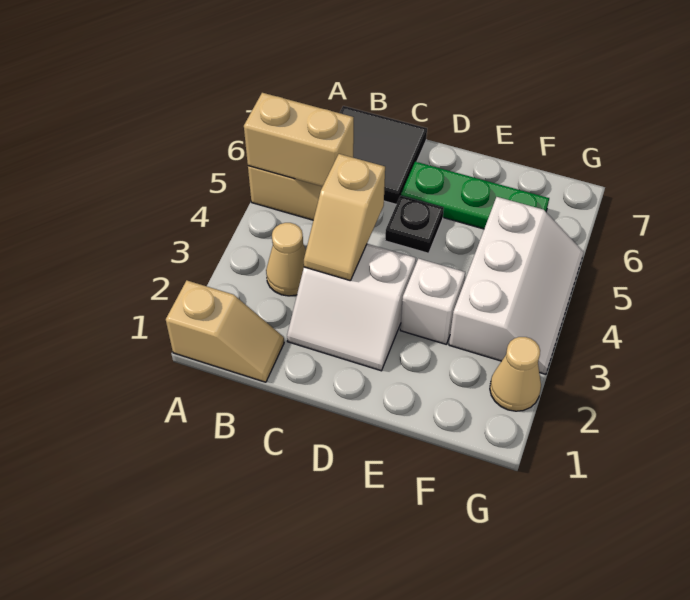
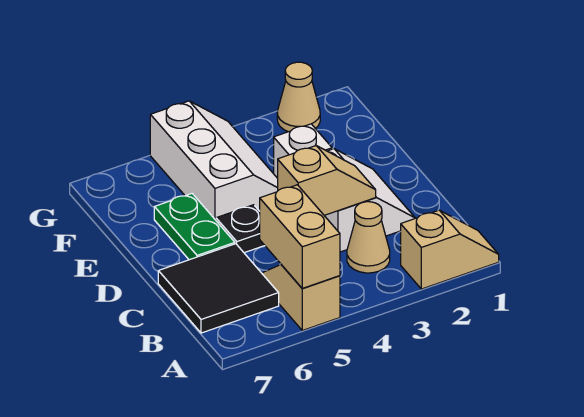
tan slope A1:B1 level 1 top A -> tan slope A1:A2 level 1 top 2
green plate D6:F6 level 1 -> green plate D6:E6 level 1
white slope F3:G5 level 1 top F -> white slope E4:G5 level 1 top 5

